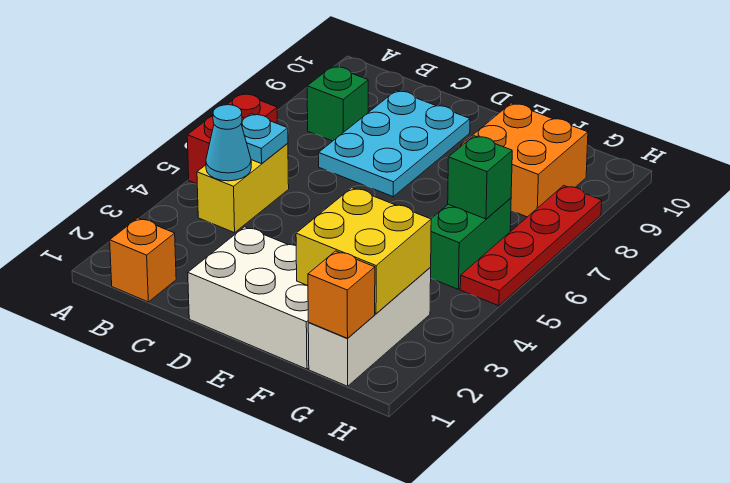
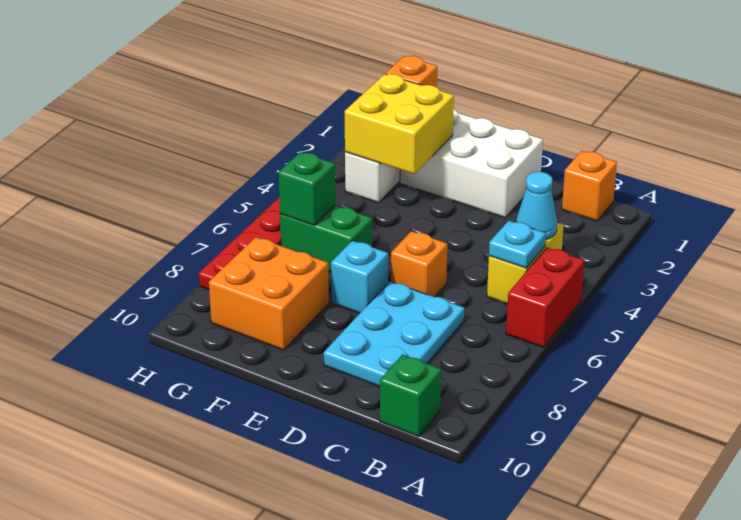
green brick B8 level 1 -> green brick B10 level 1
none -> orange brick D6 level 1
none -> cyan brick E7 level 1
green brick G5:G6 level 1 -> green brick F6:G6 level 1

